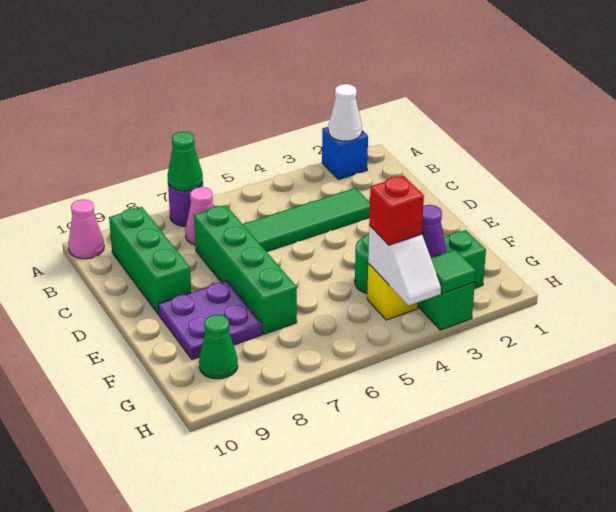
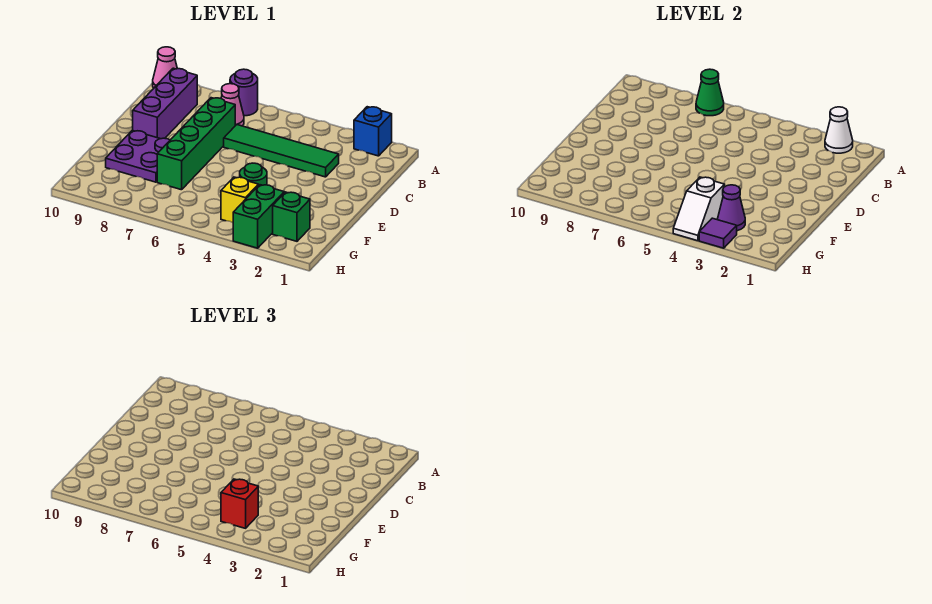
green brick B9:D9 level 1 -> purple brick B9:D9 level 1
green cone G9 level 1 -> none
green tile H3 level 2 -> purple tile H3 level 2

